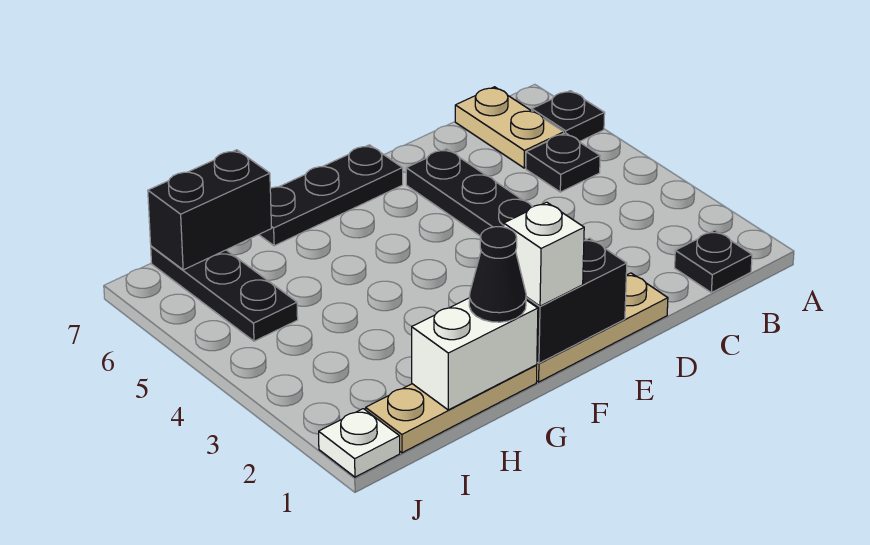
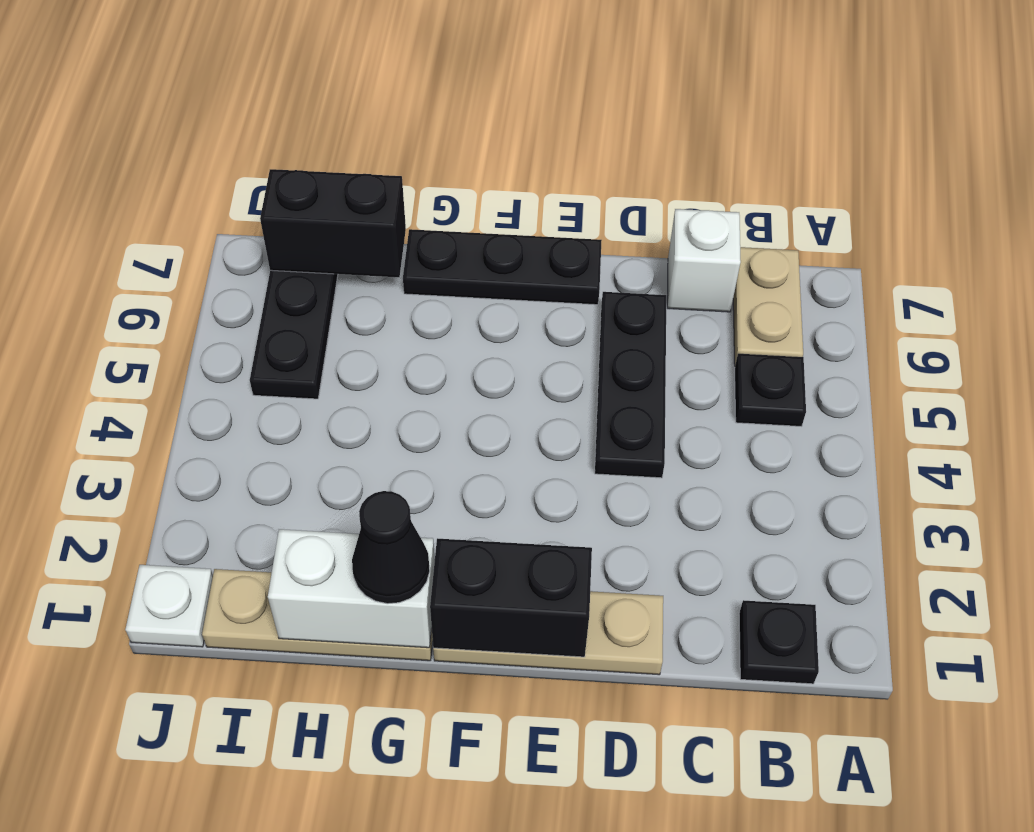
black plate A6 level 1 -> none
white brick F1 level 3 -> white brick C7 level 1

